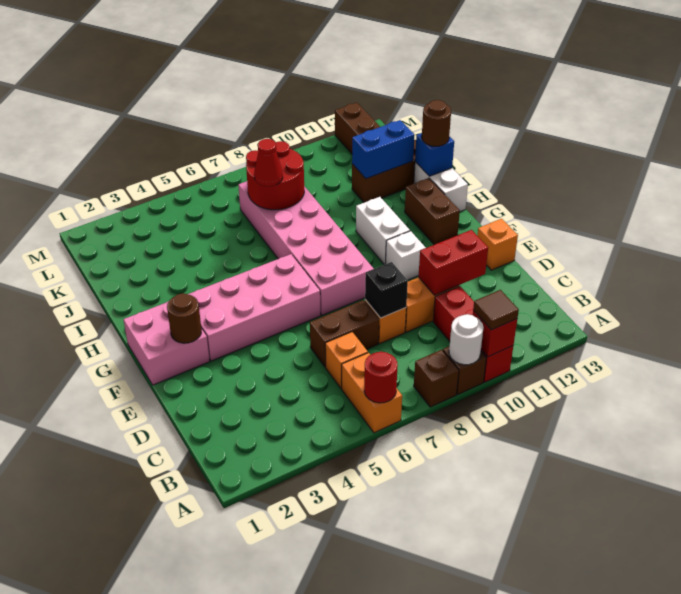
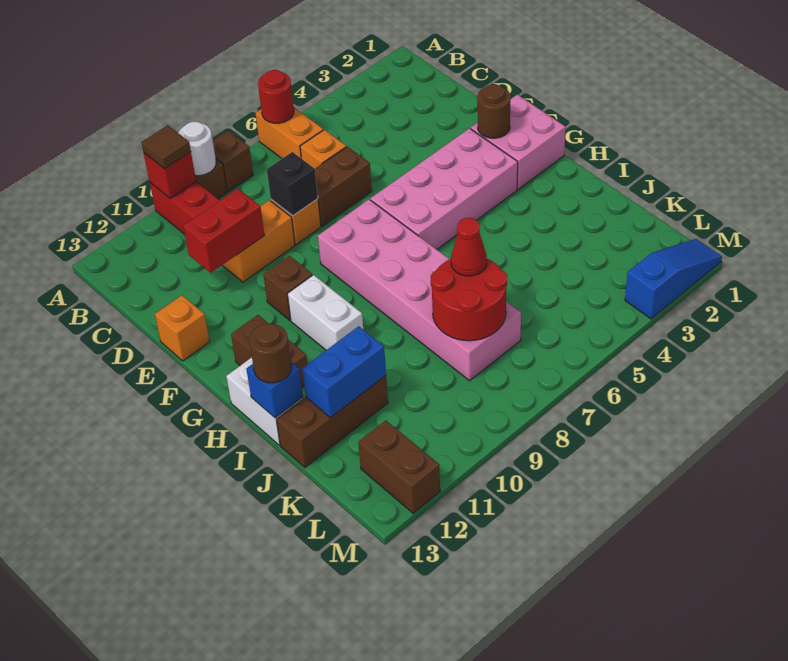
white brick F10 level 1 -> brown brick F10 level 1
none -> blue slope M1:M3 level 1 top 3

